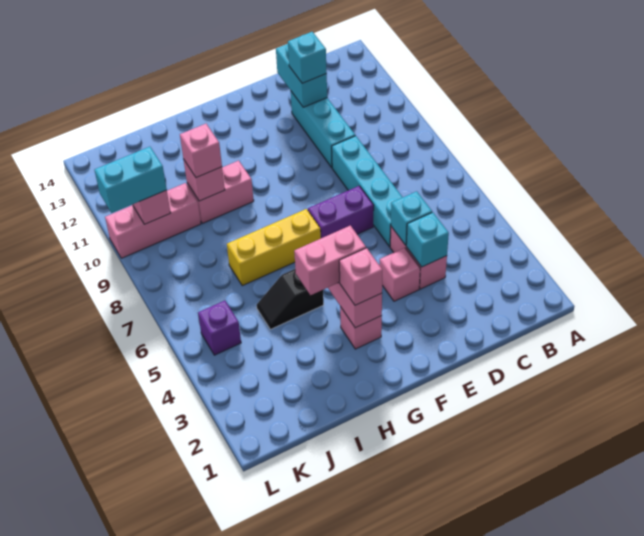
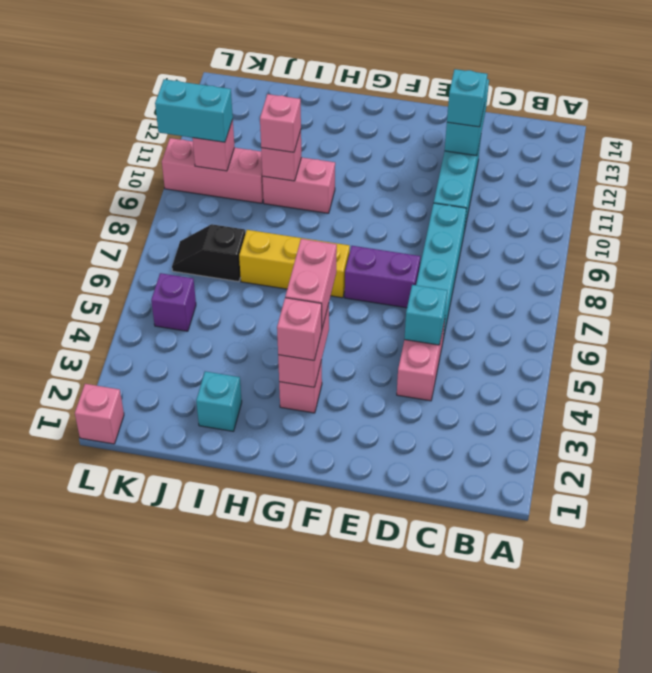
cyan brick D4 level 2 -> cyan brick I2 level 1
pink brick E4 level 1 -> pink brick L1 level 1
pink brick G4:H4 level 3 -> pink brick G4:G5 level 3
black slope H5:I5 level 1 top H -> black slope J7:K7 level 1 top J

